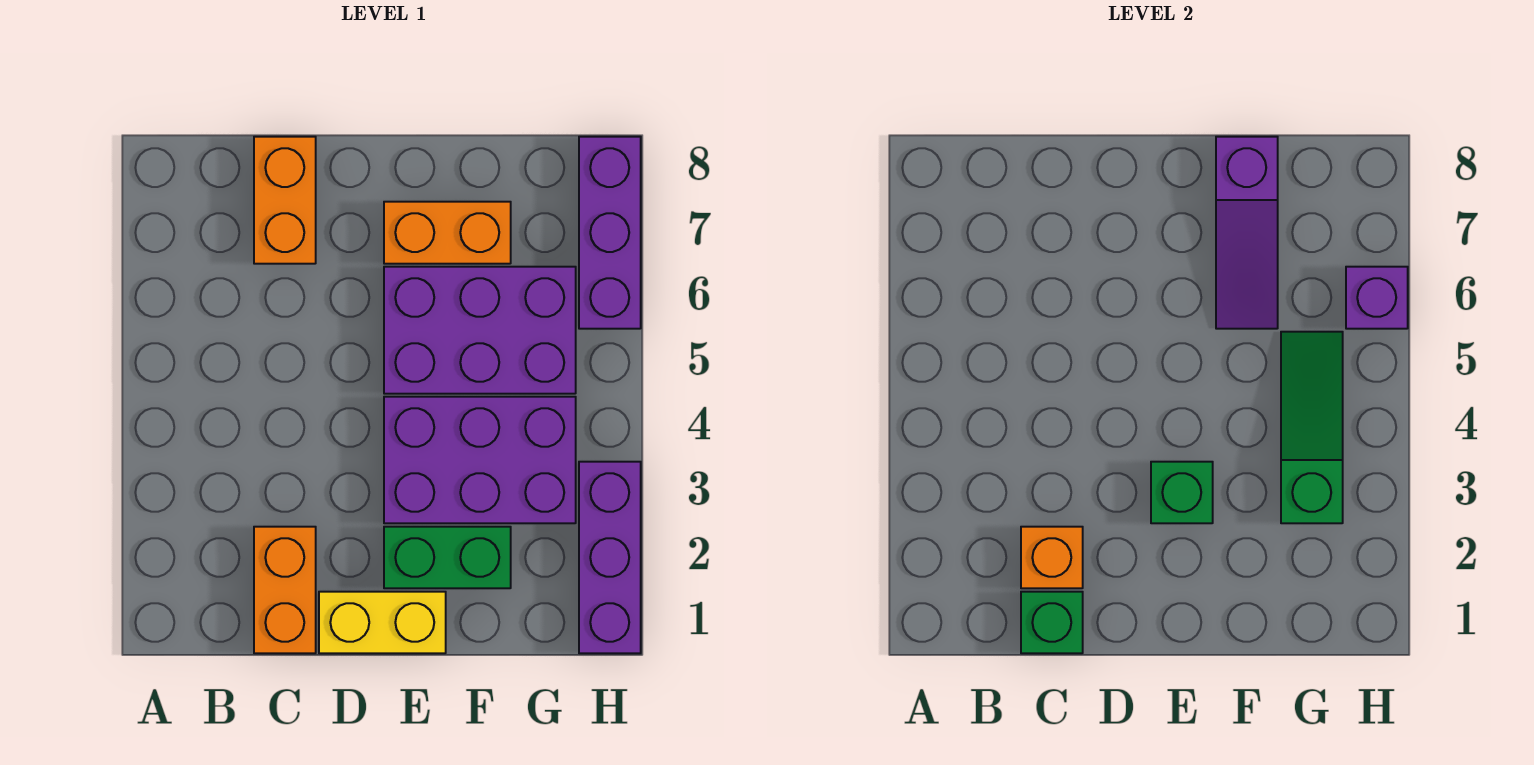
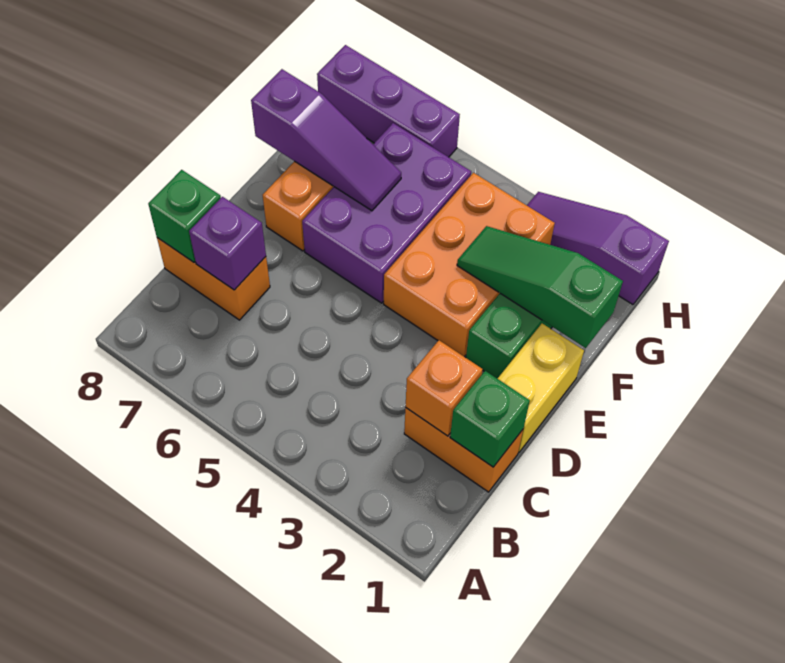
purple brick E3:G4 level 1 -> orange brick E3:G4 level 1
green brick E3 level 2 -> green brick C8 level 2
green slope G3:G5 level 2 top 3 -> green slope F1:F3 level 2 top 1
purple brick H1:H3 level 1 -> purple slope H1:H3 level 1 top 1
purple brick H6 level 2 -> purple brick C7 level 2

